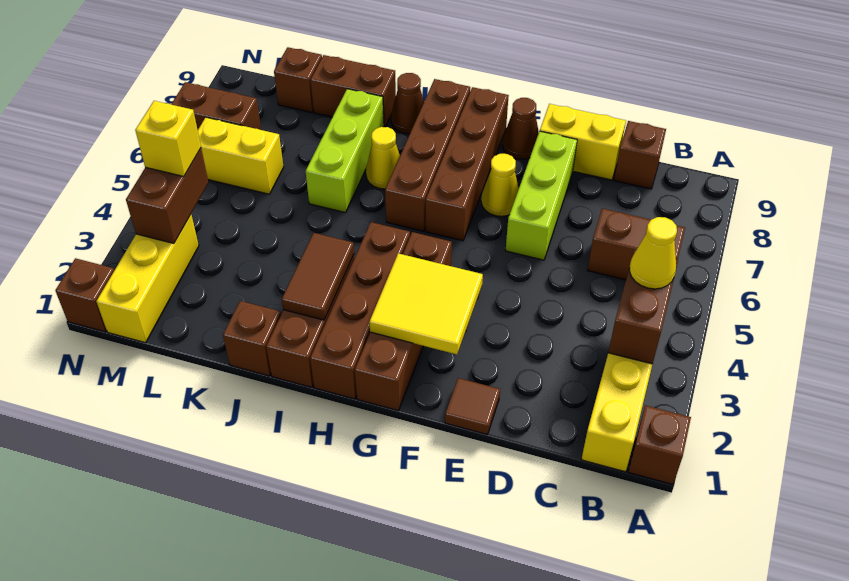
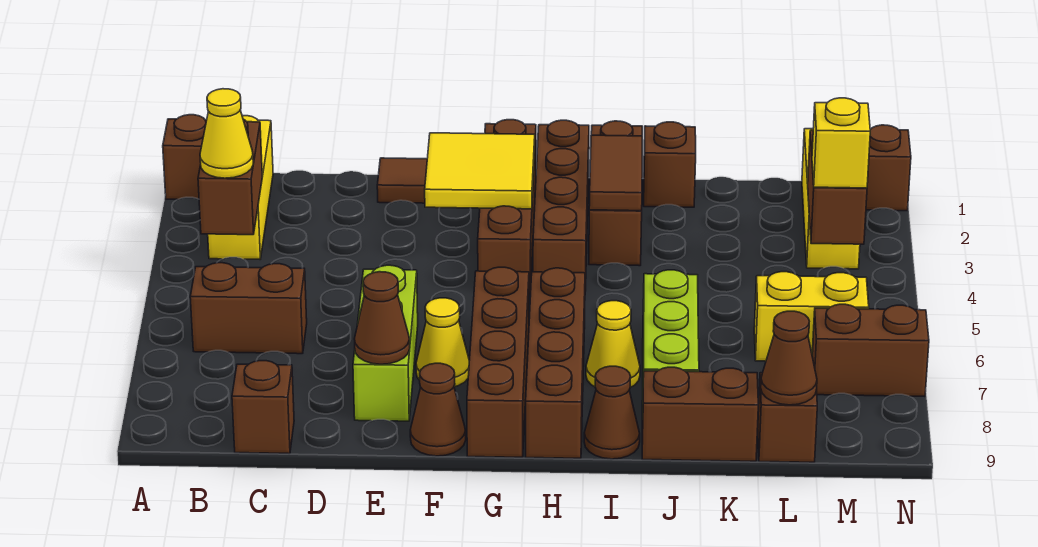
yellow brick D9:E9 level 1 -> none
none -> brown cone E8 level 2
none -> brown cone L9 level 2

